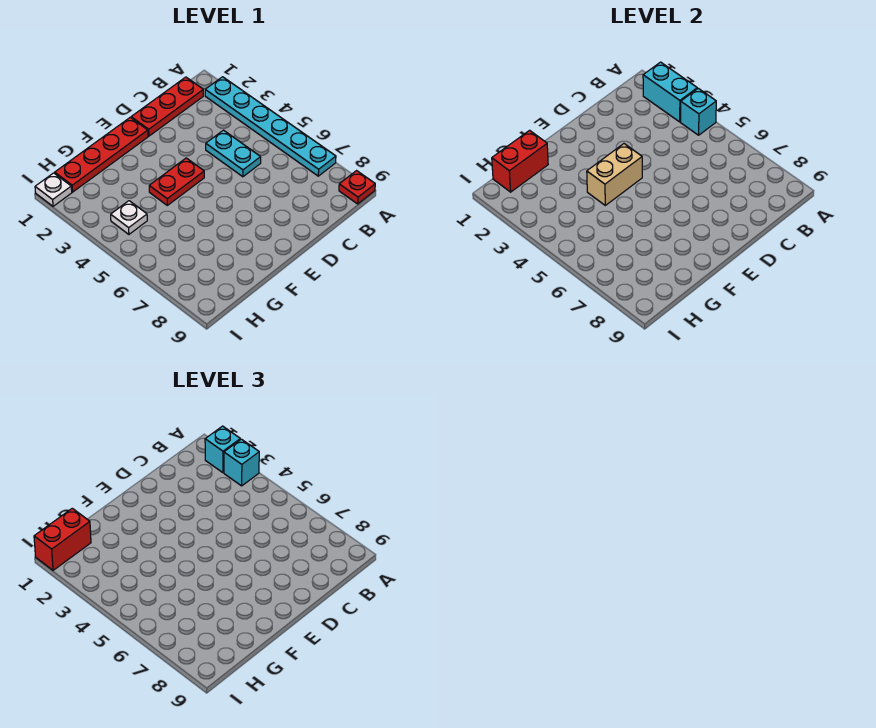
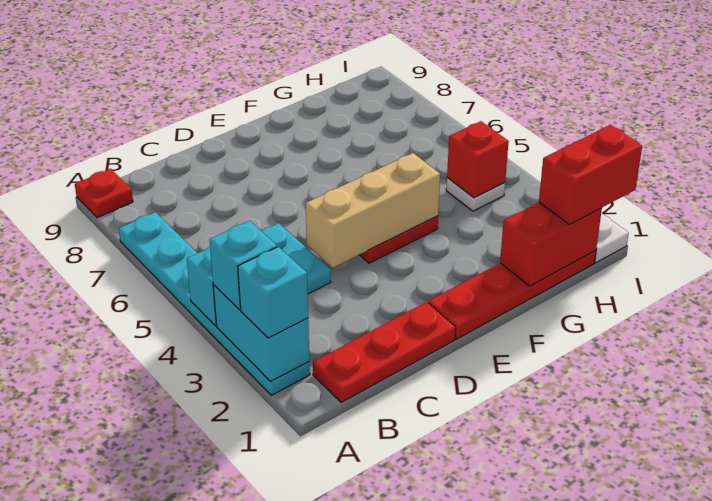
tan brick E4:F4 level 2 -> tan brick D4:F4 level 2
none -> red brick H4 level 2

